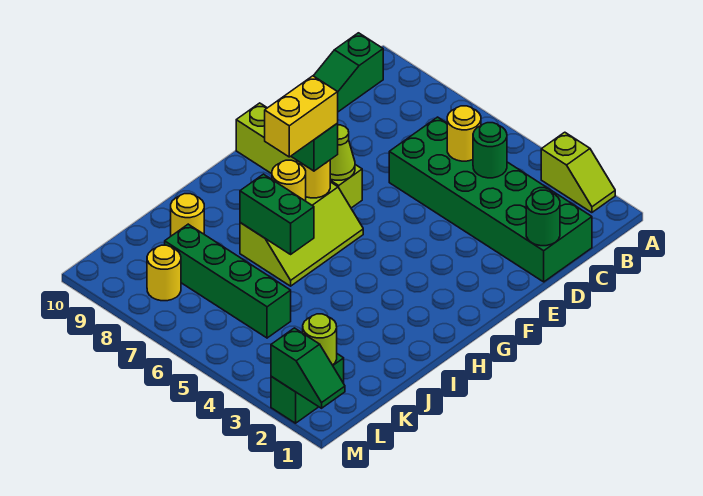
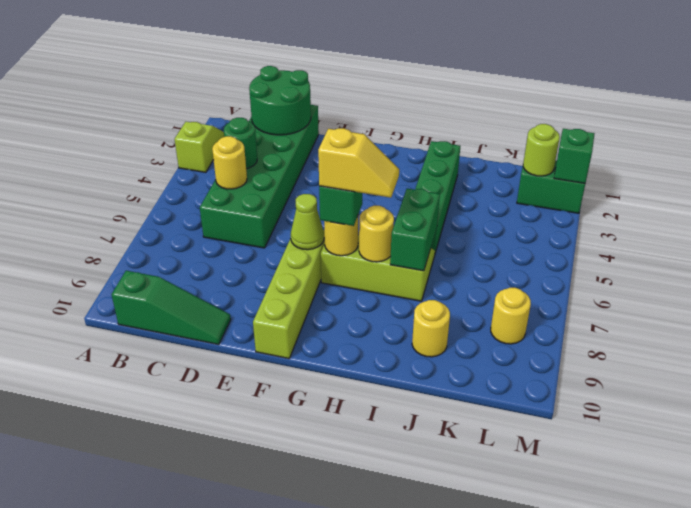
green round brick D1 level 2 -> green round brick C1:D2 level 2
yellow brick G7:H7 level 4 -> yellow slope G7:H7 level 4 top G
green brick K5:K8 level 1 -> green brick I2:I5 level 1

